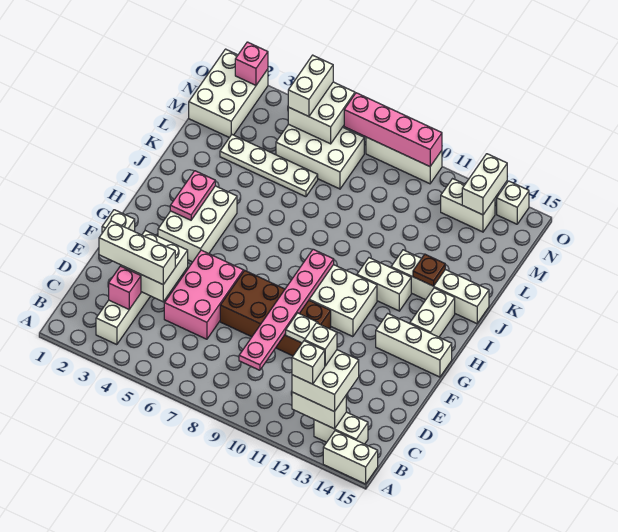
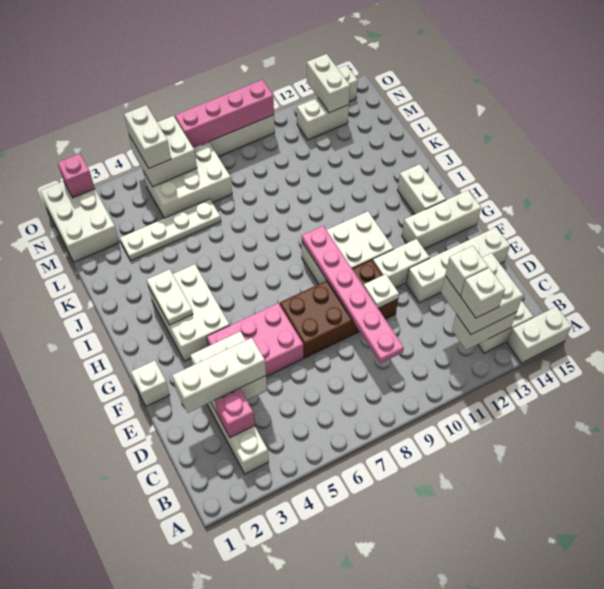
pink brick D5:F6 level 1 -> pink brick E4:F6 level 1
pink plate H3:I3 level 2 -> white plate H3:I3 level 2
white brick I11:I12 level 1 -> white brick F11:F12 level 1
white brick J12:J15 level 1 -> white brick E12:E15 level 1
brown plate J13 level 2 -> none

